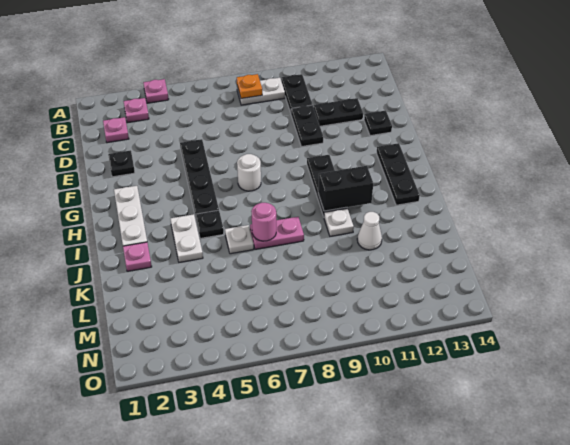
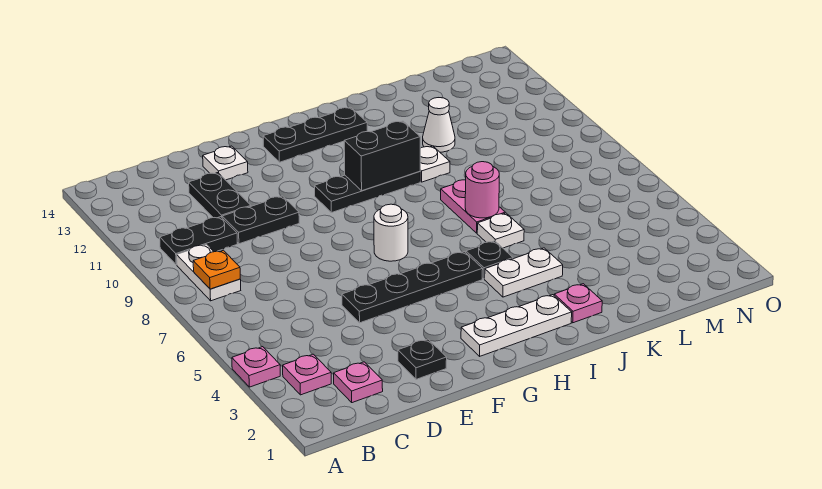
black plate E13 level 1 -> white plate E13 level 1
black brick I10:I11 level 2 -> black brick H10:I10 level 2

